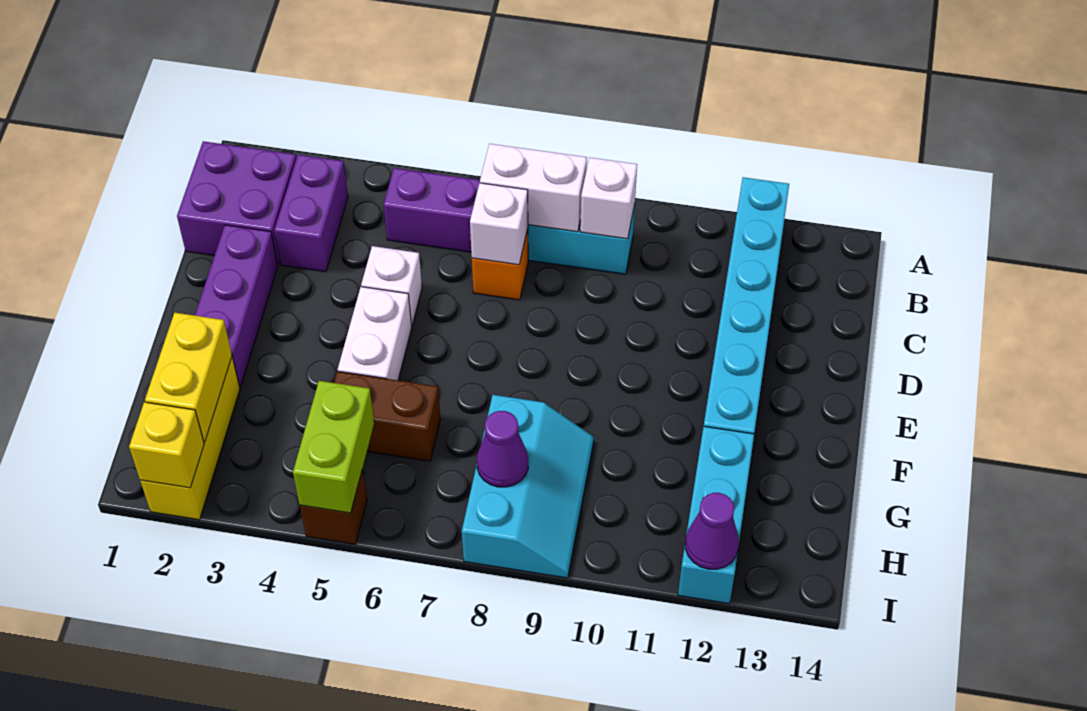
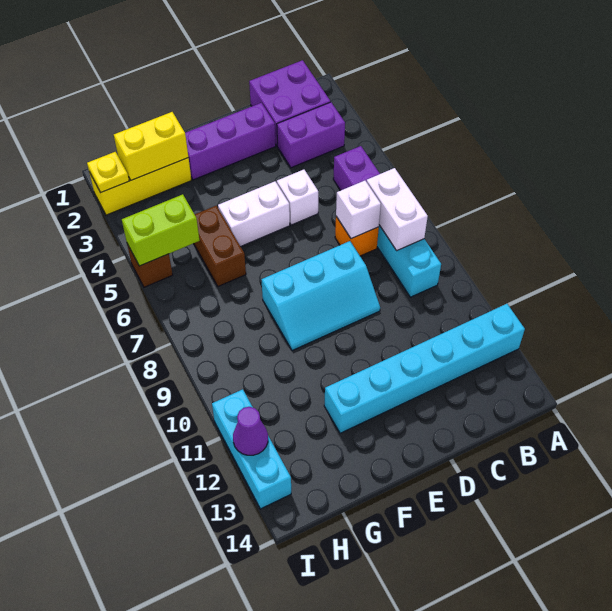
white brick B9 level 2 -> none
cyan slope G8:I9 level 1 top 8 -> cyan slope D8:F9 level 1 top 8
cyan brick G12:I12 level 1 -> cyan brick I11:I13 level 1
purple cone H8 level 2 -> none
yellow brick I2 level 2 -> yellow plate I2 level 2

